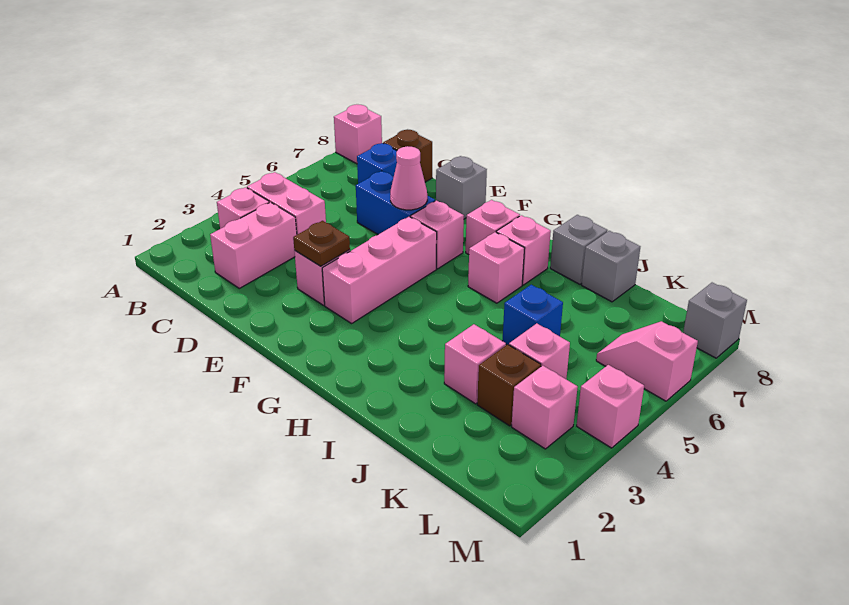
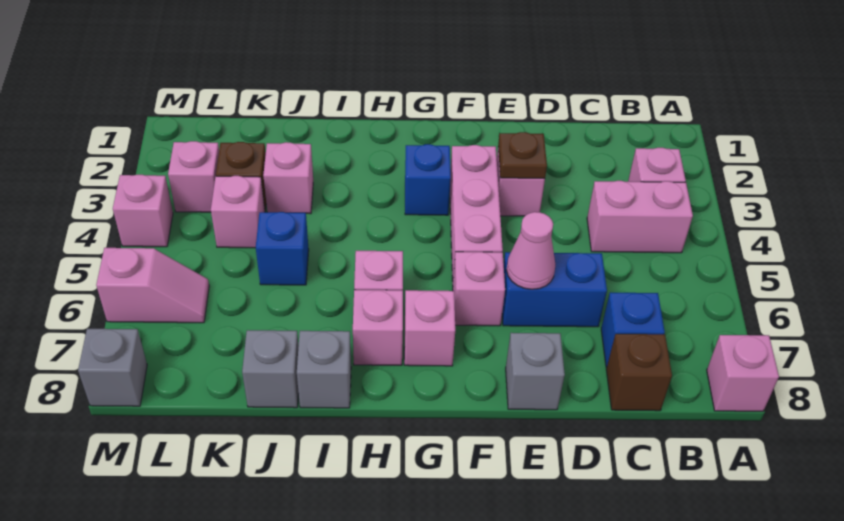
pink brick C2:C3 level 1 -> none
none -> blue brick G3 level 1

